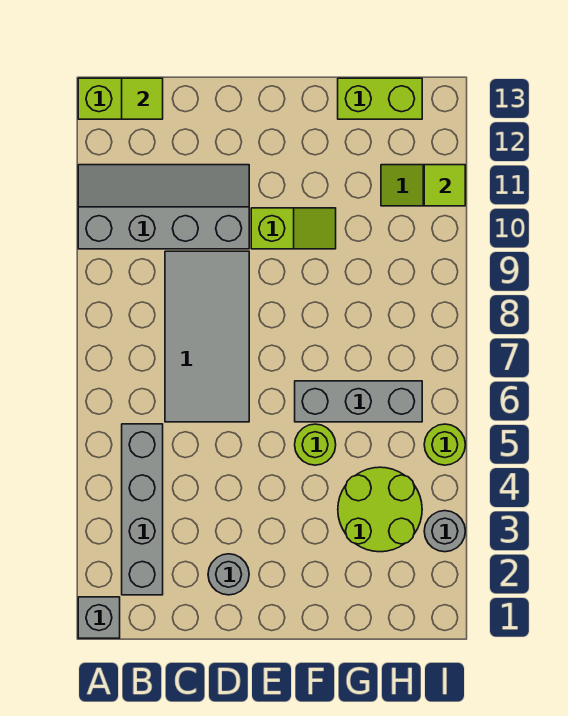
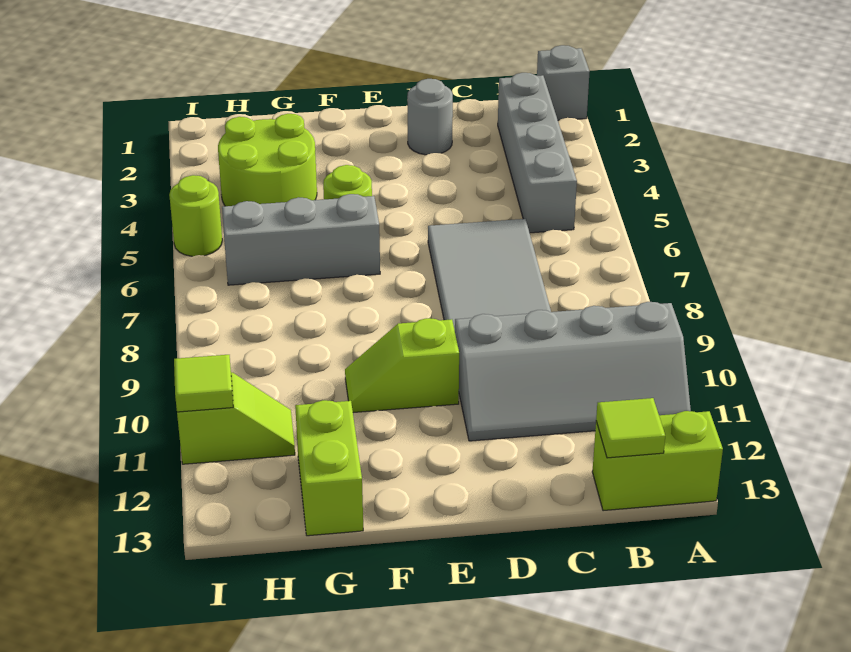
lime brick G13:H13 level 1 -> lime brick G12:G13 level 1
grey round brick I3 level 1 -> none

